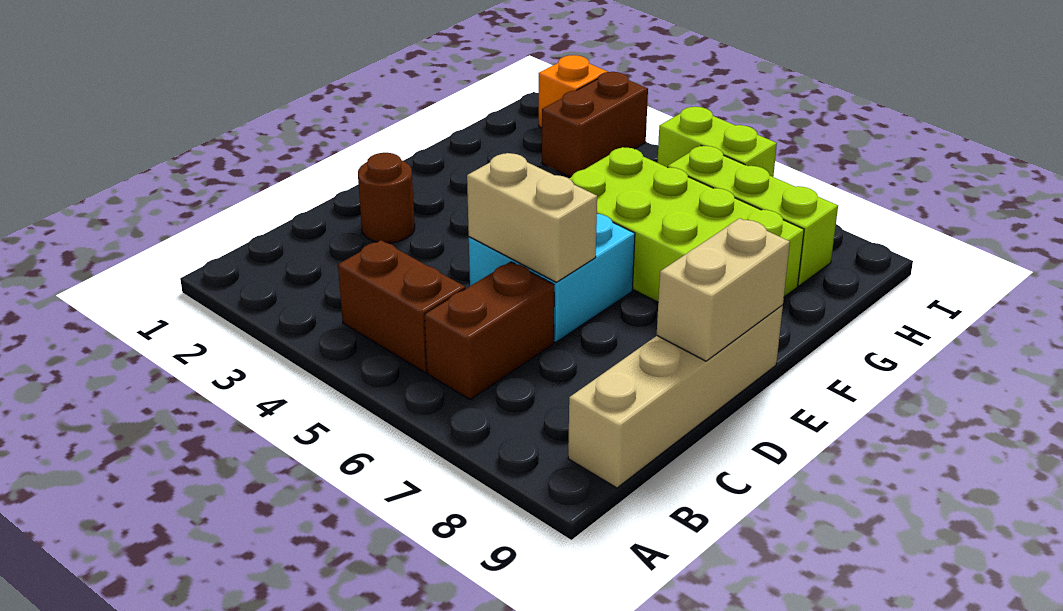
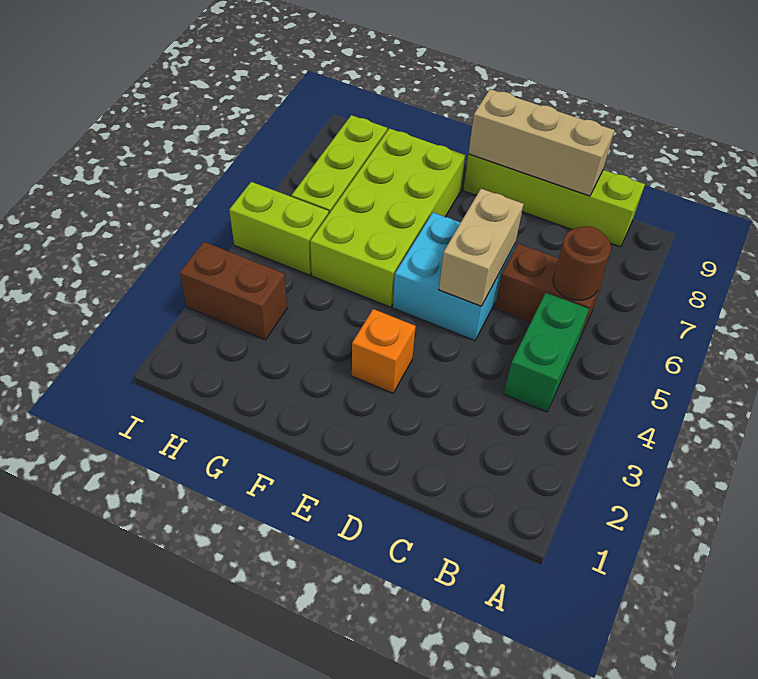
brown brick B4:B5 level 1 -> green brick B4:B5 level 1
tan brick B9:E9 level 1 -> lime brick B9:E9 level 1
brown round brick D2 level 1 -> brown round brick B6 level 2
tan brick D9:E9 level 2 -> tan brick C9:E9 level 2
orange brick I2 level 1 -> orange brick E3 level 1
lime brick I5:I6 level 1 -> lime brick H5:I5 level 1

